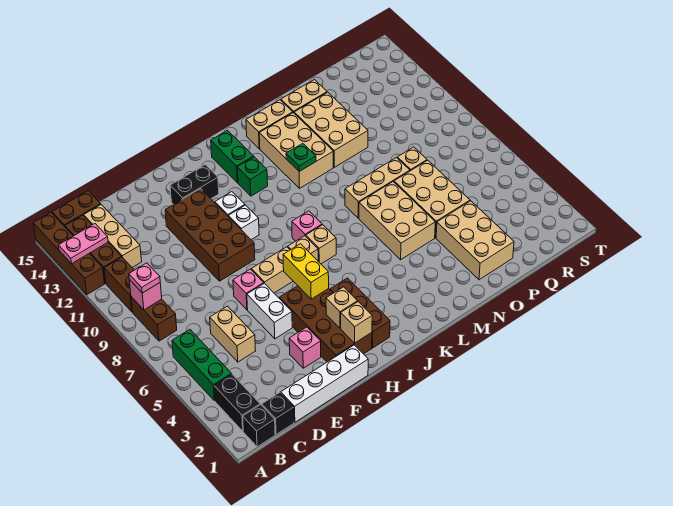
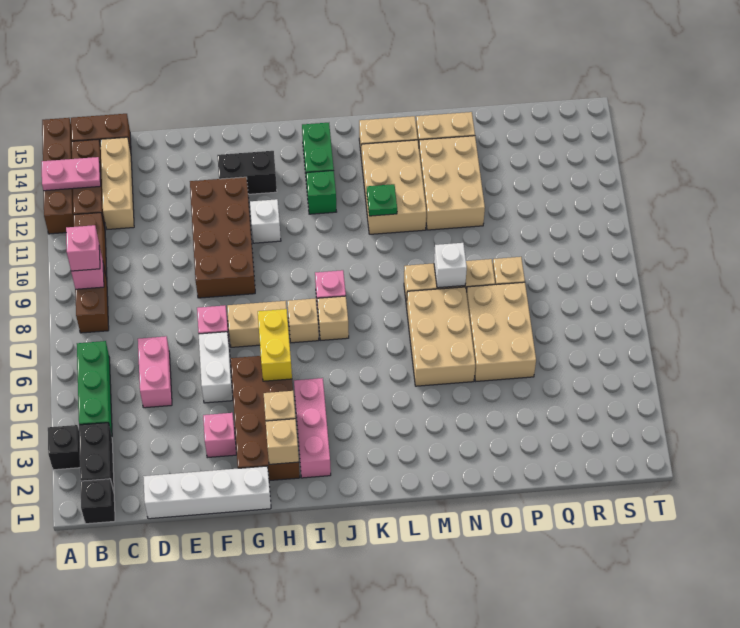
pink plate B9 level 3 -> pink brick B9 level 3
black brick C1 level 1 -> black brick A3 level 1
tan brick D5:D6 level 1 -> pink brick D5:D6 level 1
white brick H10 level 1 -> white brick N8 level 2
brown brick I2:I4 level 1 -> pink brick I2:I4 level 1
tan brick O2:P4 level 1 -> none

